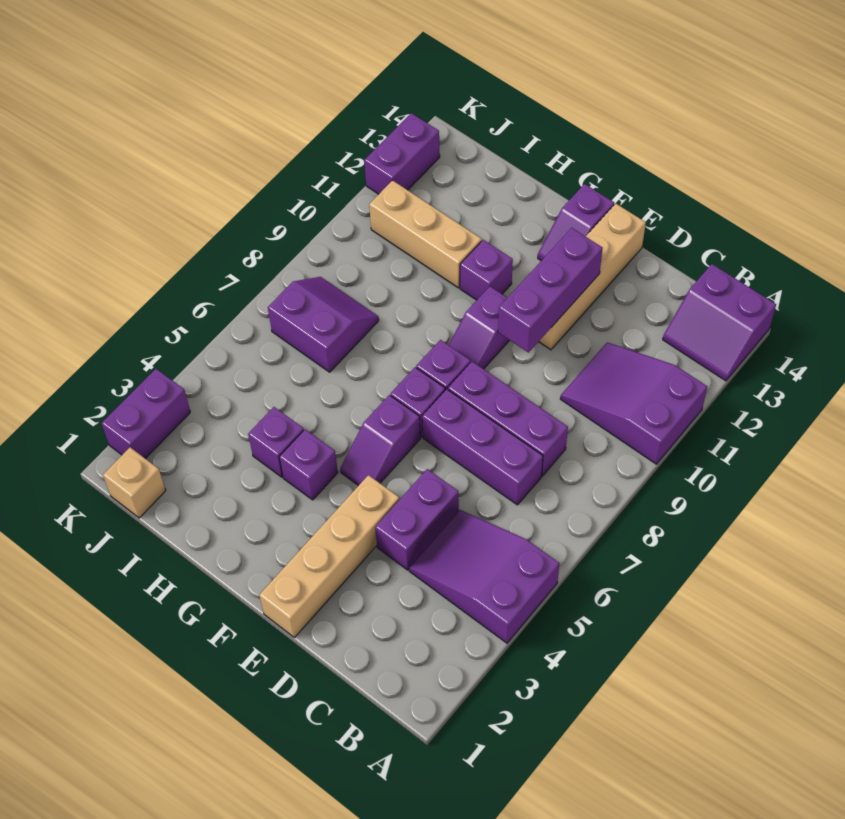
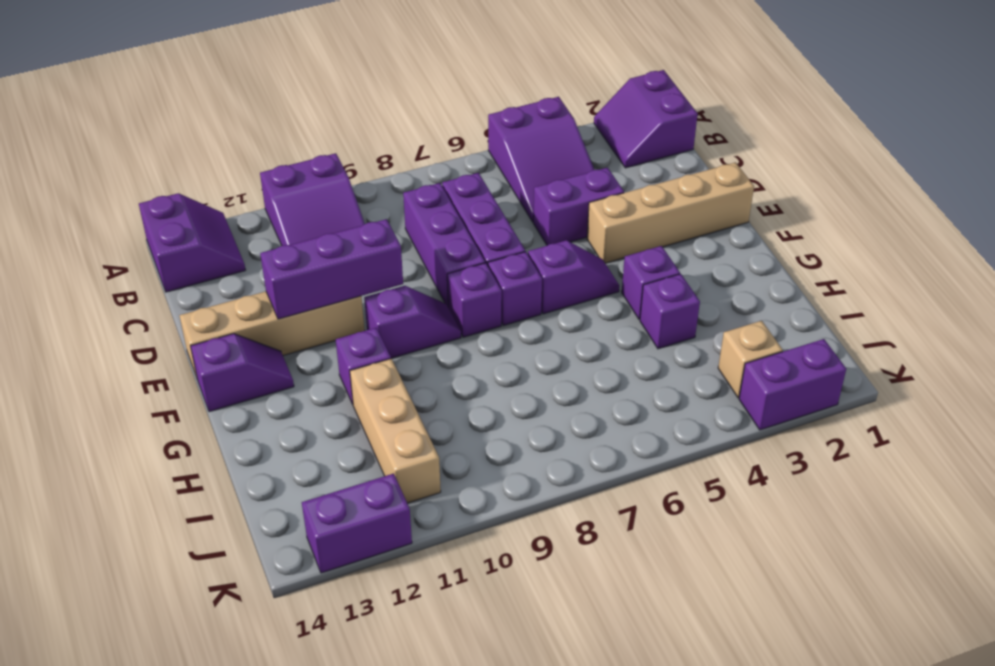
purple slope I7:J8 level 1 top 7 -> purple slope A1:B2 level 1 top 1
tan brick J1 level 1 -> tan brick J3 level 1

